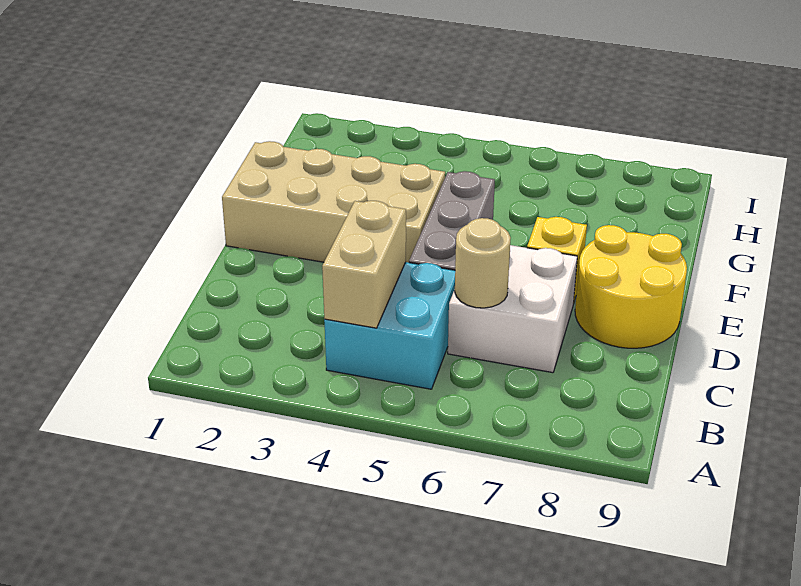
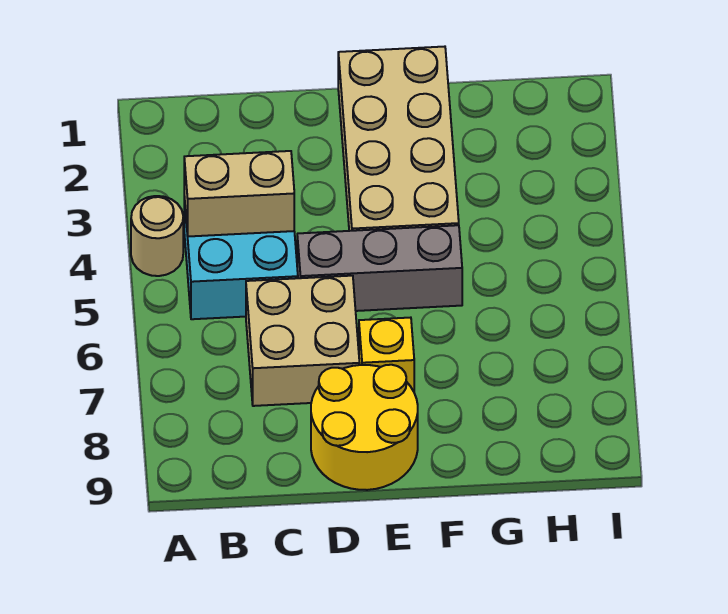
white brick C6:D7 level 1 -> tan brick C6:D7 level 1
tan round brick C6 level 2 -> tan round brick A4 level 1

